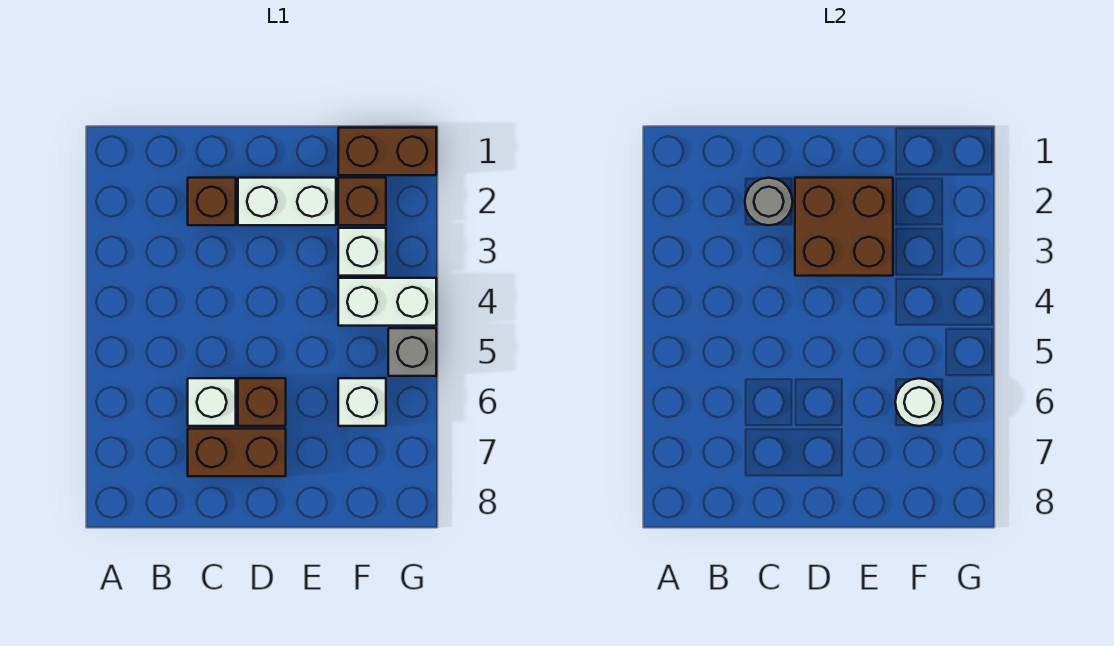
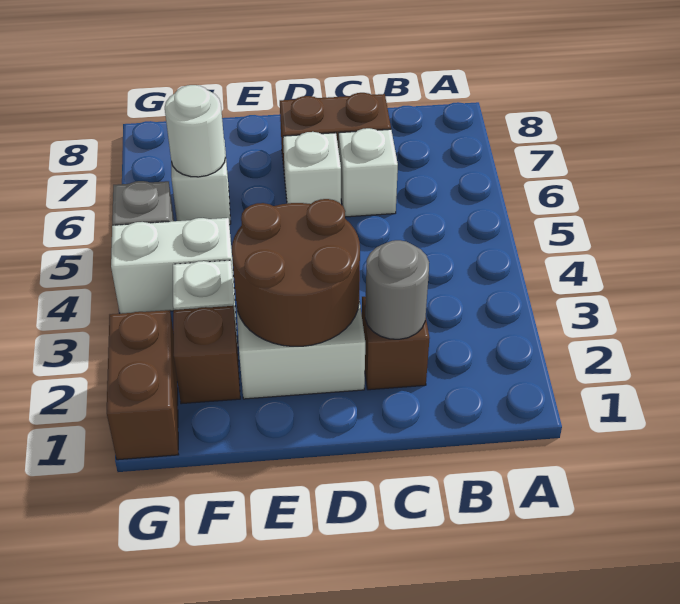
brown brick D2:E3 level 2 -> brown round brick D2:E3 level 2
brown brick D6 level 1 -> white brick D6 level 1
brown brick F1:G1 level 1 -> brown brick G1:G2 level 1

